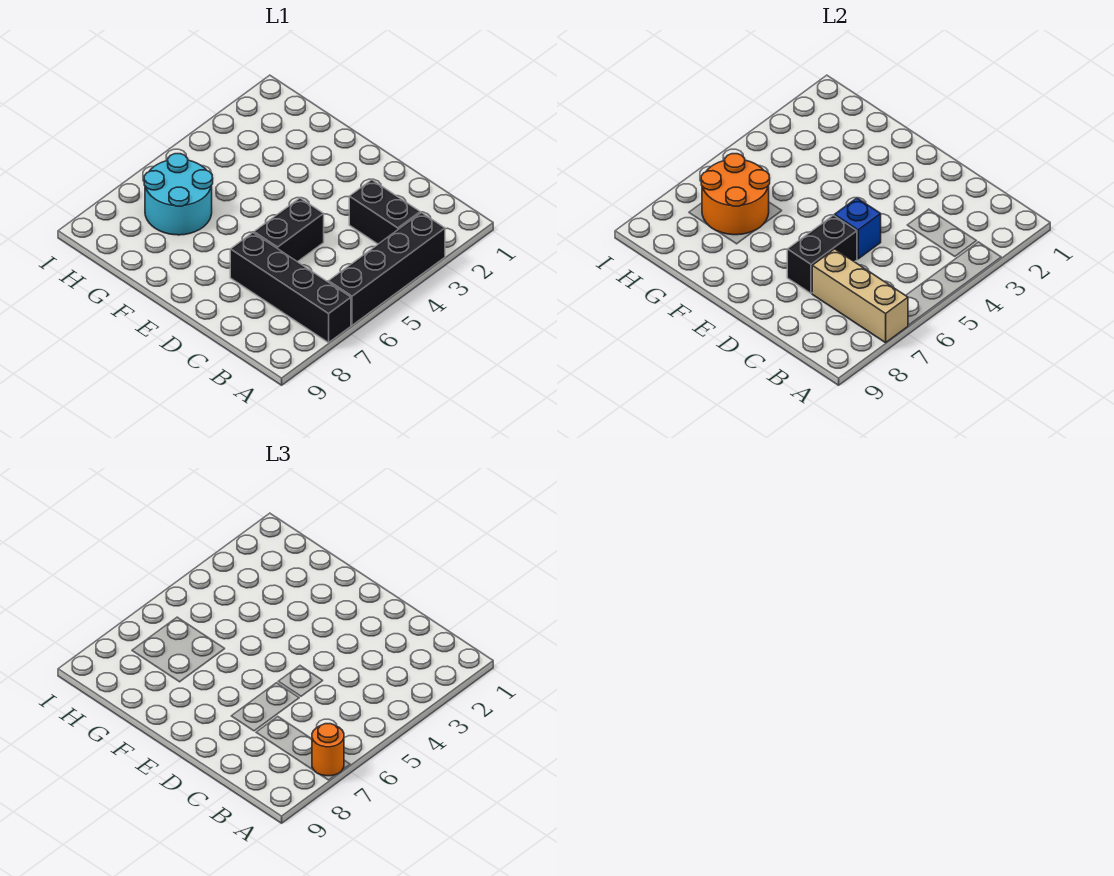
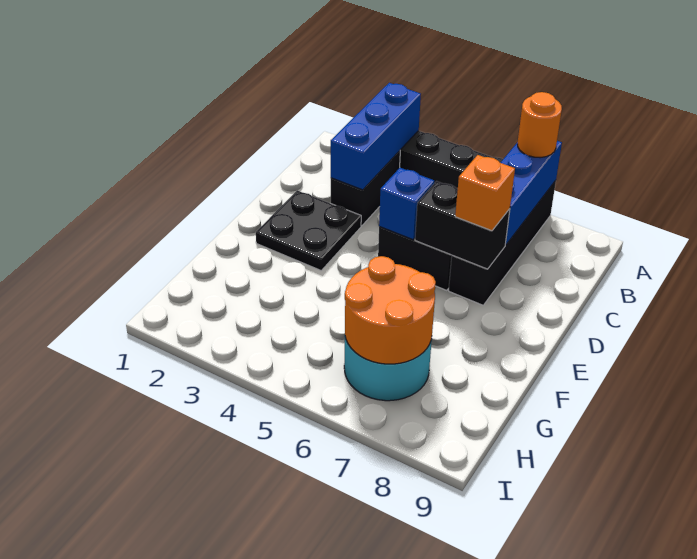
none -> blue brick A3:C3 level 2
tan brick A7:C7 level 2 -> blue brick A7:C7 level 2
none -> black plate D2:E3 level 1
none -> orange brick D7 level 3

